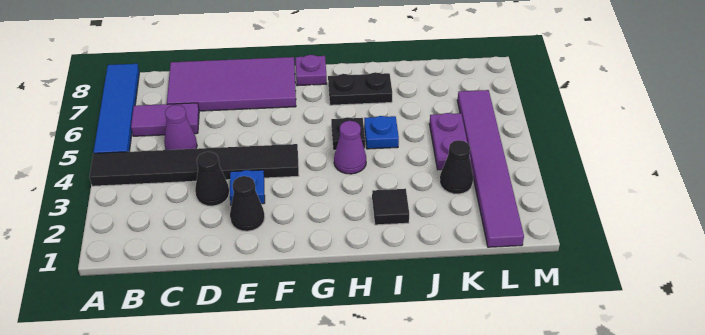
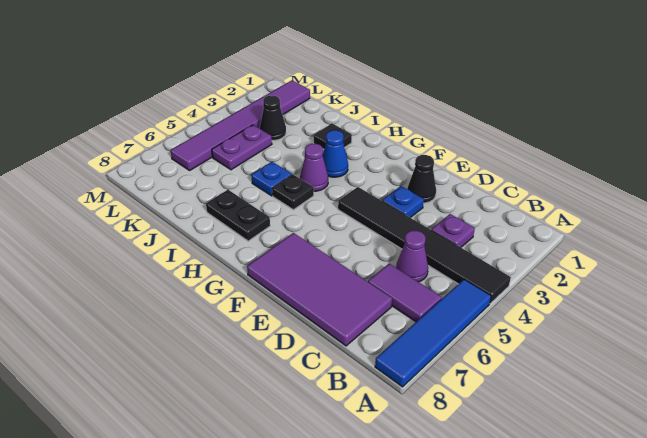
black cone D3 level 1 -> none
purple plate G8 level 1 -> purple plate C3 level 1
none -> blue cone H3 level 1

